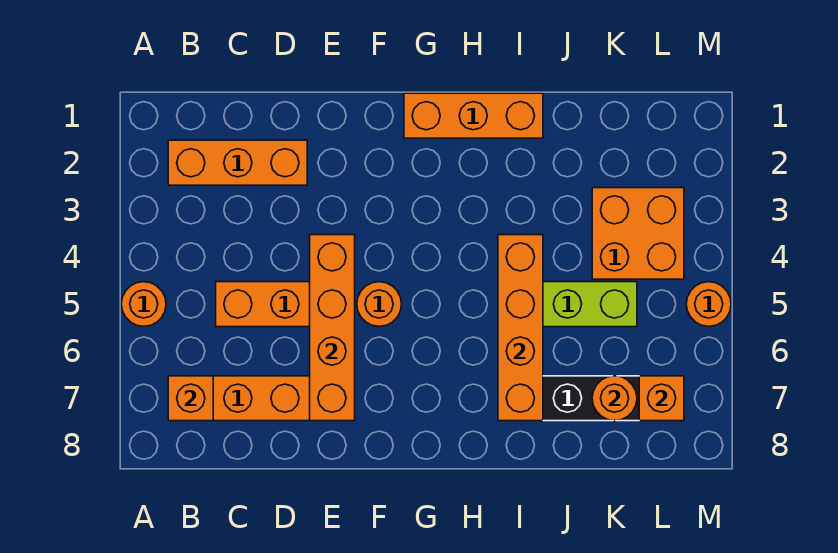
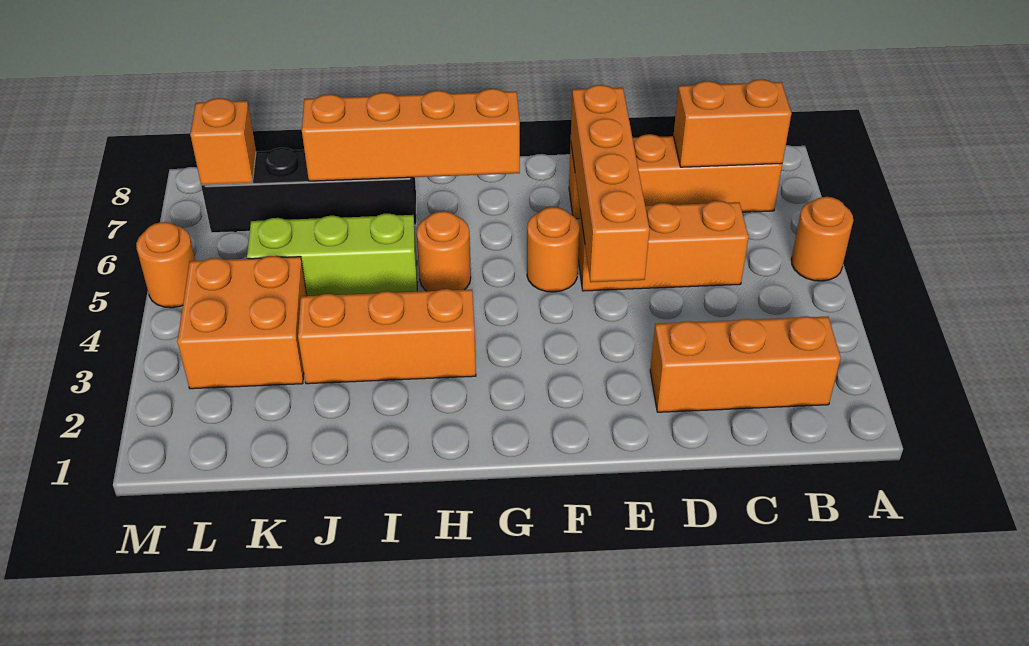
orange brick B7 level 2 -> orange brick B7:C7 level 2
orange brick G1:I1 level 1 -> orange brick H3:J3 level 1
orange brick I4:I7 level 2 -> orange brick G7:J7 level 2
orange round brick K7 level 2 -> orange round brick H5 level 1

